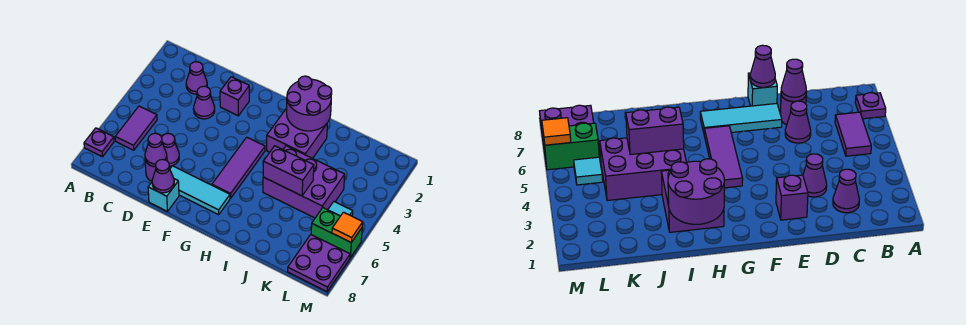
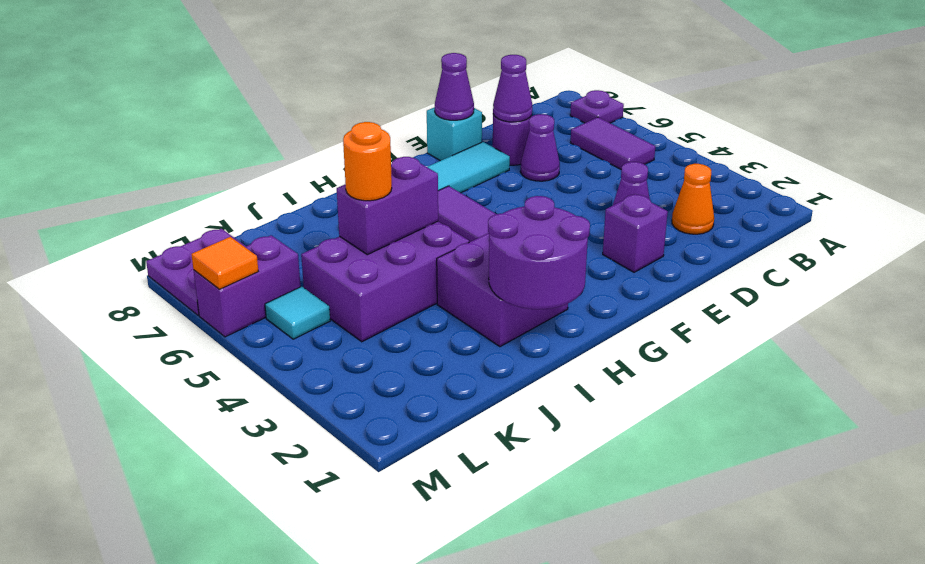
purple cone C2 level 1 -> orange cone C2 level 1
none -> orange round brick J5 level 3
green brick L6:M6 level 1 -> purple brick L6:M6 level 1

